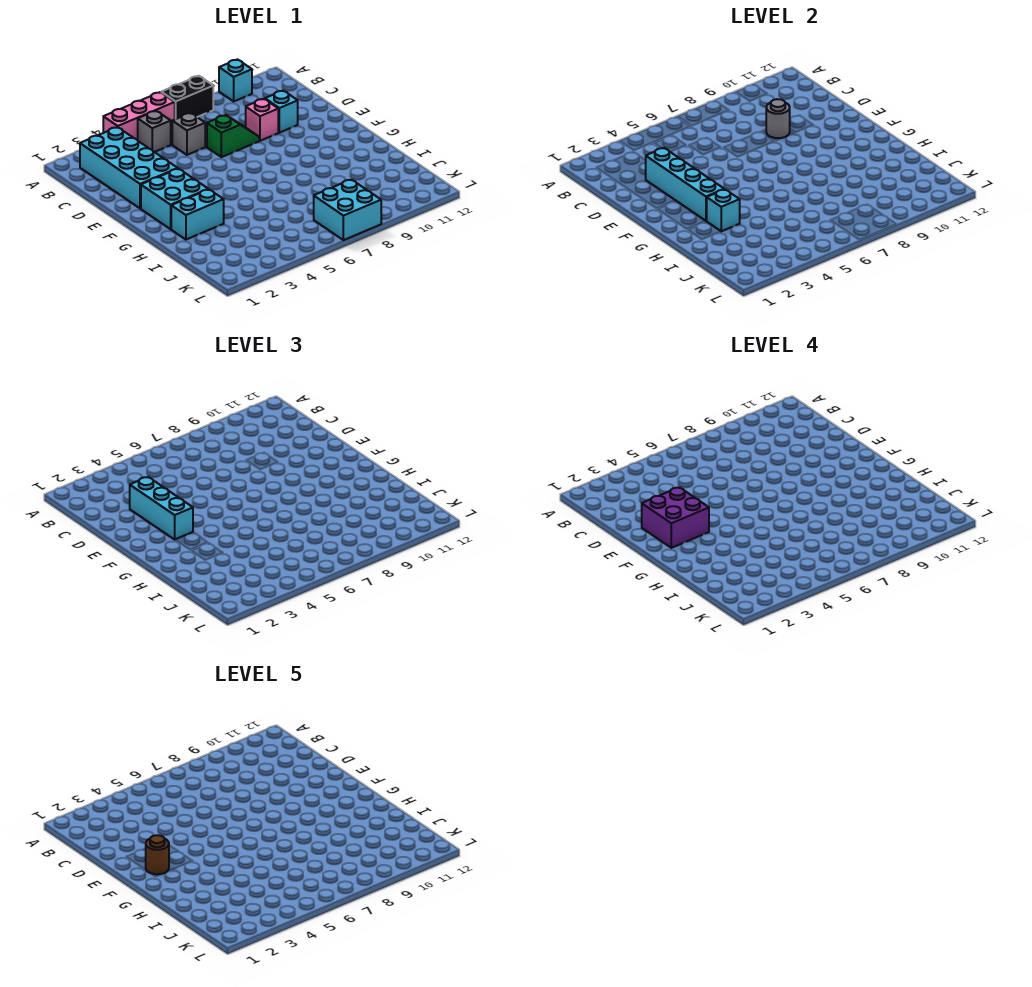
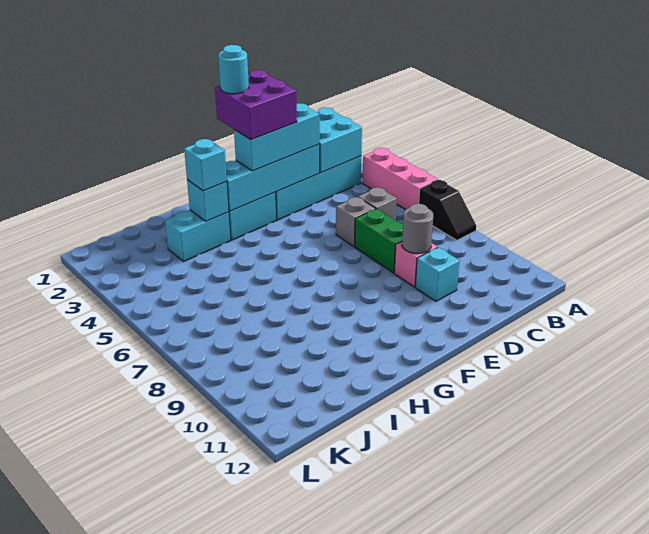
black brick A7:A8 level 1 -> black slope A7:A8 level 1 top 7
cyan brick A10 level 1 -> cyan brick H3 level 3
grey brick B5 level 1 -> grey brick D6 level 1
green slope D7:D8 level 1 top 7 -> green brick D7:D8 level 1
brown round brick F2 level 5 -> cyan round brick F2 level 5
cyan brick H2:H3 level 1 -> cyan brick H3:I3 level 1
cyan brick K7:L8 level 1 -> cyan brick B2:C3 level 2

